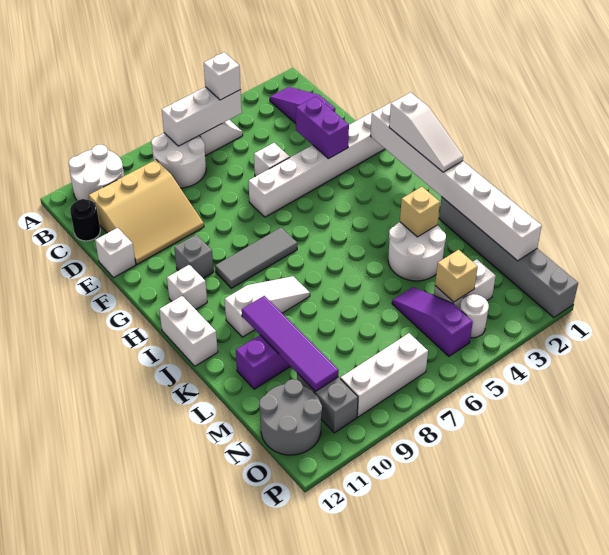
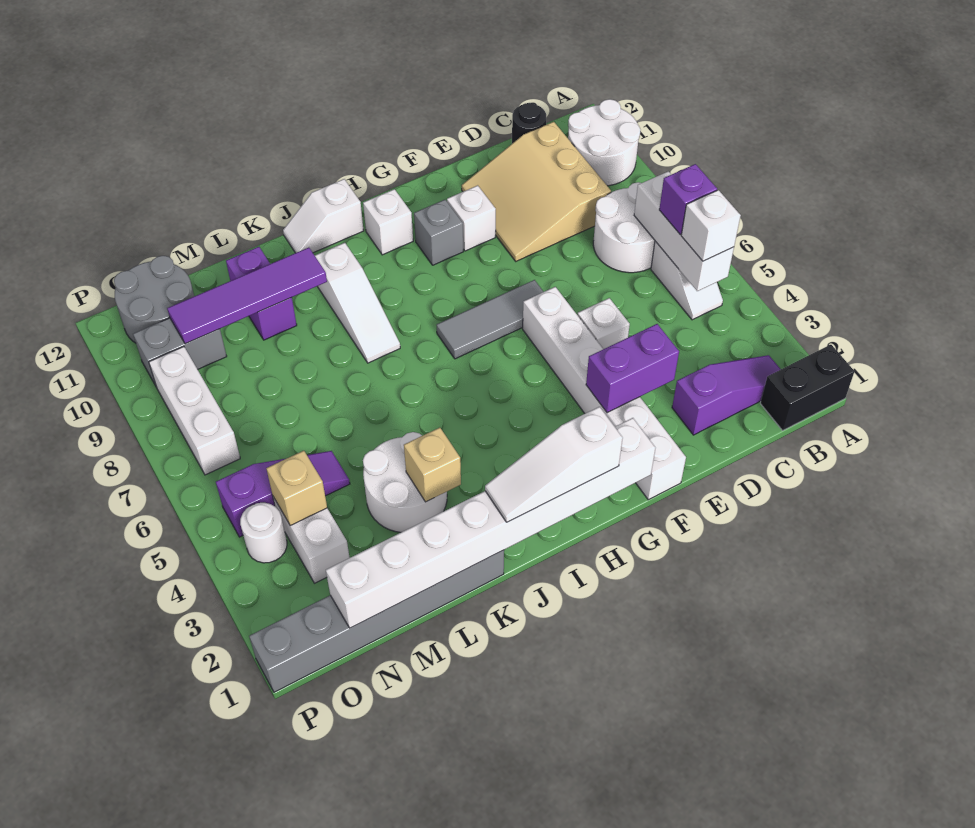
none -> black brick A1:B1 level 1
none -> purple brick B6 level 3
white brick E12 level 1 -> white brick F10 level 1
grey tile H7:H9 level 1 -> grey tile F7:H7 level 1
white brick I12:J12 level 1 -> white slope I12:J12 level 1 top I

